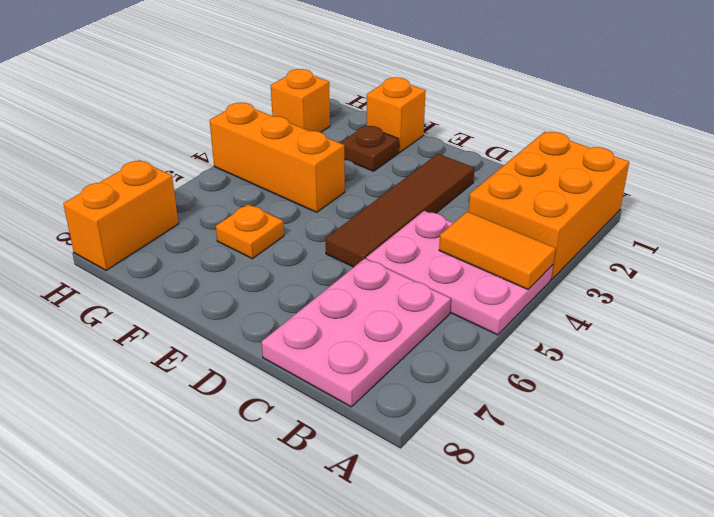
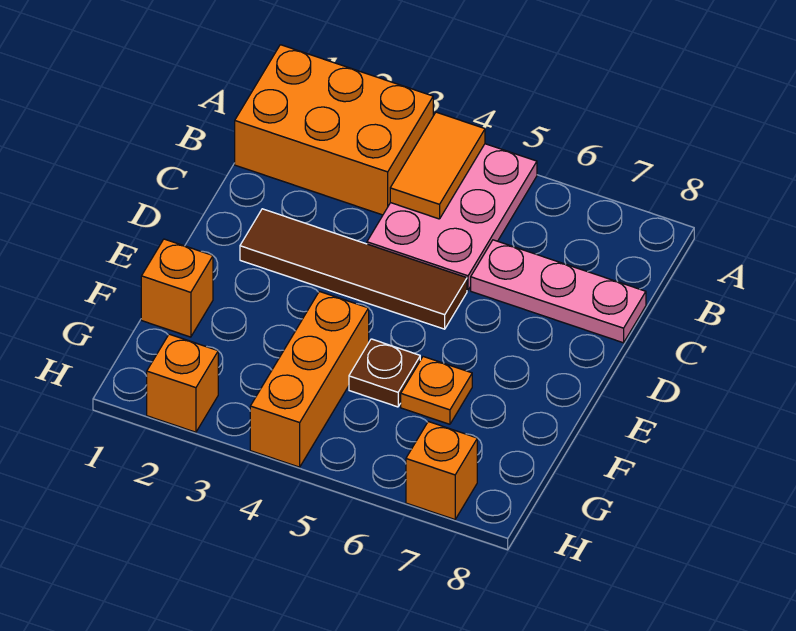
pink plate B6:C8 level 1 -> pink plate C6:C8 level 1
brown plate F2 level 1 -> brown plate F5 level 1
orange brick H7:H8 level 1 -> orange brick H7 level 1

